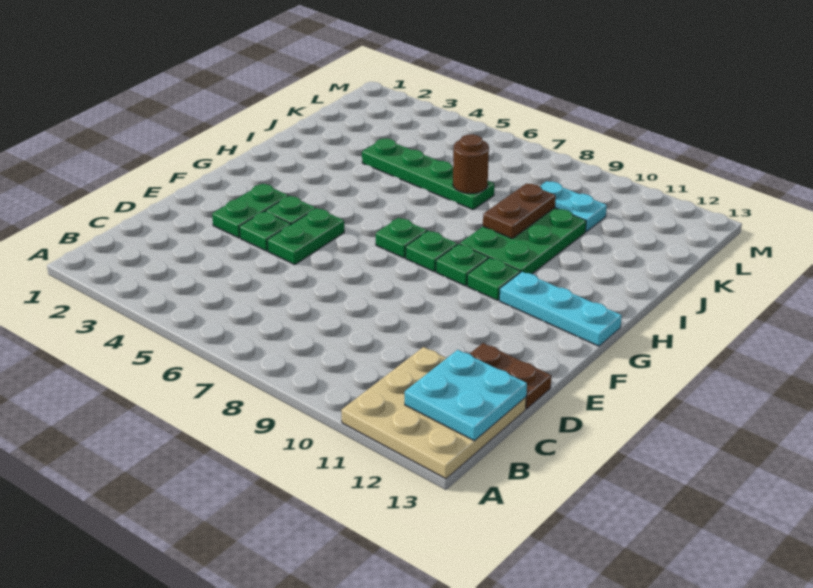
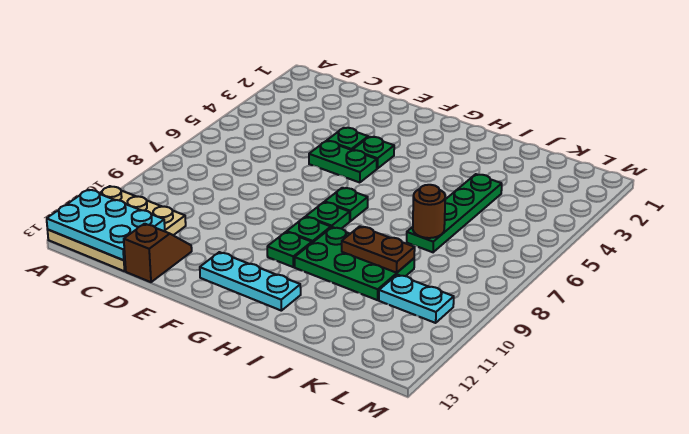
cyan plate B12:C13 level 2 -> cyan plate A12:C13 level 2
brown plate D12:D13 level 1 -> brown slope D12:D13 level 1 top 13
green plate E3:F3 level 1 -> none
cyan plate G11:G13 level 1 -> cyan plate F12:H12 level 1
cyan plate K9:K10 level 1 -> cyan plate K10:L10 level 1

